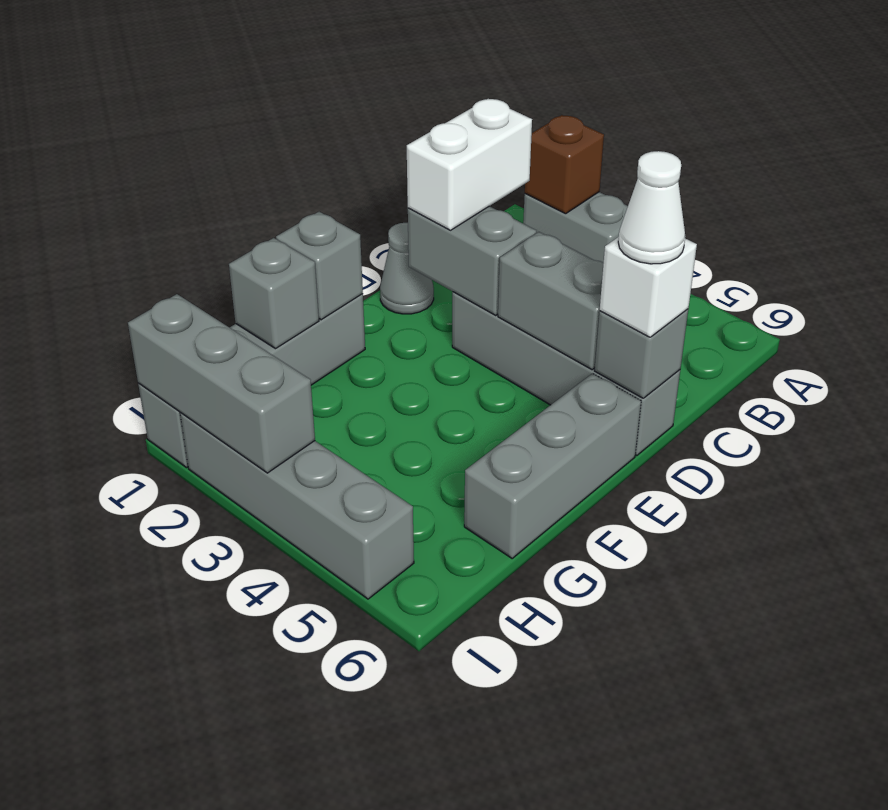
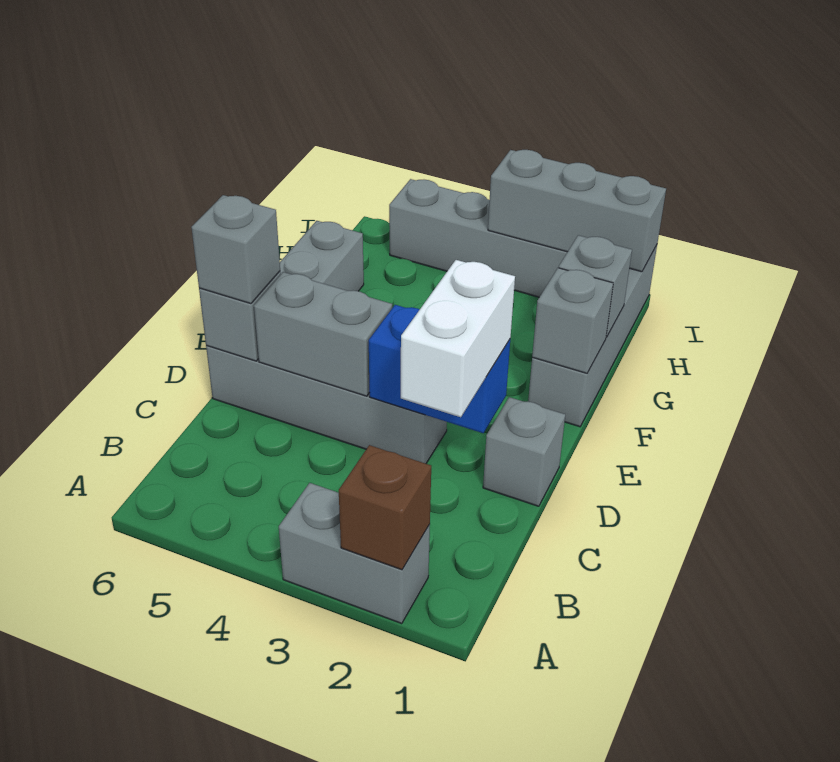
grey cone D1 level 1 -> grey brick D1 level 1
grey brick D2:D3 level 2 -> blue brick D2:D3 level 2
white brick D6 level 3 -> grey brick D6 level 3
white cone D6 level 4 -> none

